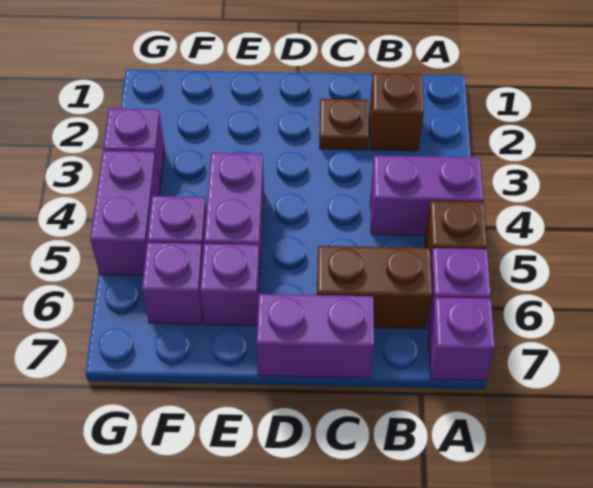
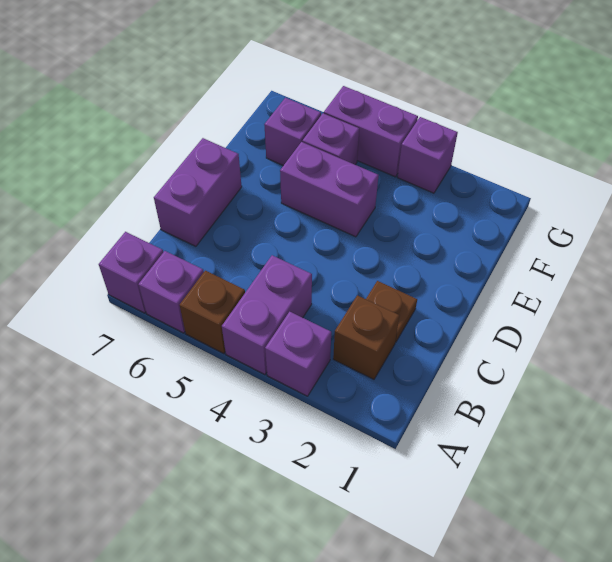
brown brick B6:C6 level 1 -> none
purple brick E6 level 1 -> purple brick A3 level 1

